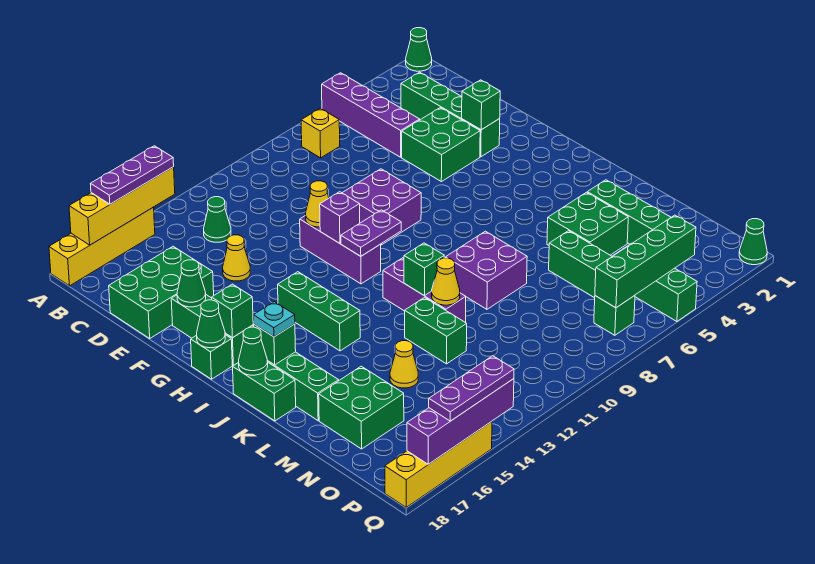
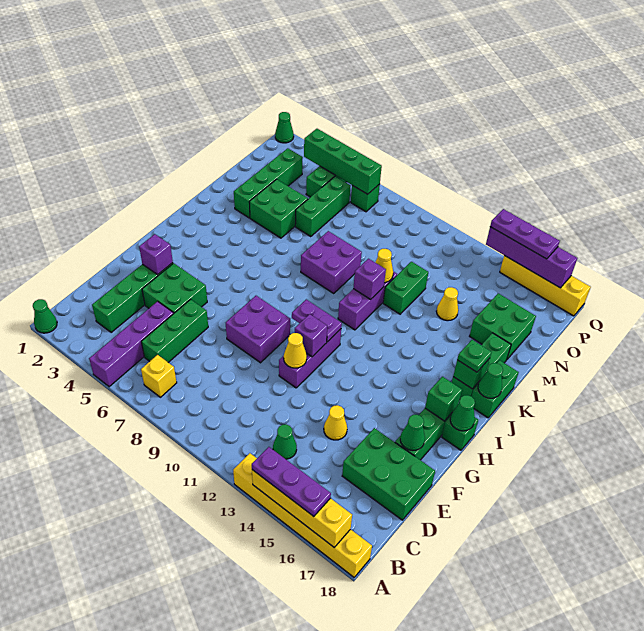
yellow brick A15:A18 level 1 -> yellow brick A13:A18 level 1
green brick F3 level 2 -> purple brick F3 level 2
green brick H14:J14 level 1 -> green brick C6:E6 level 1
cyan plate J17 level 3 -> green plate J17 level 3
green brick K11 level 2 -> purple brick K11 level 2

